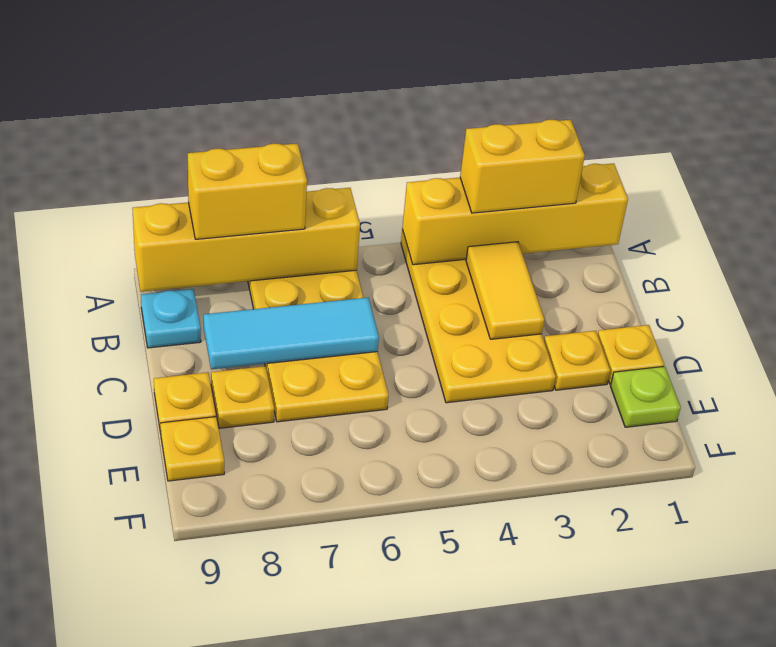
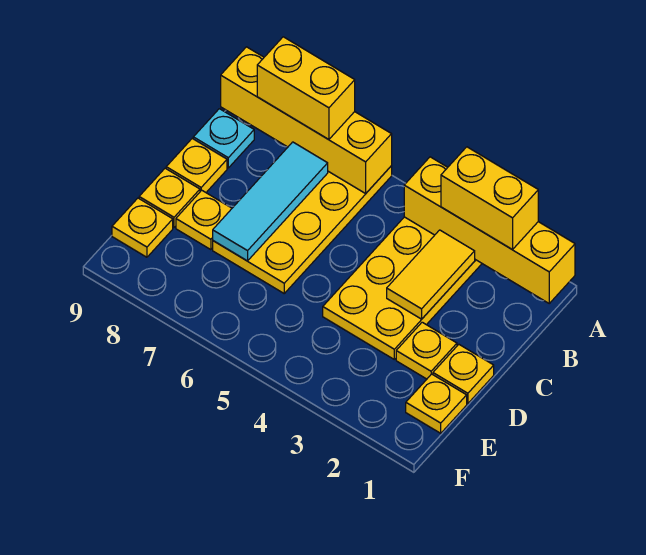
cyan tile C6:C8 level 2 -> cyan tile B7:D7 level 2
none -> yellow plate C9 level 1
lime plate E1 level 1 -> yellow plate E1 level 1

